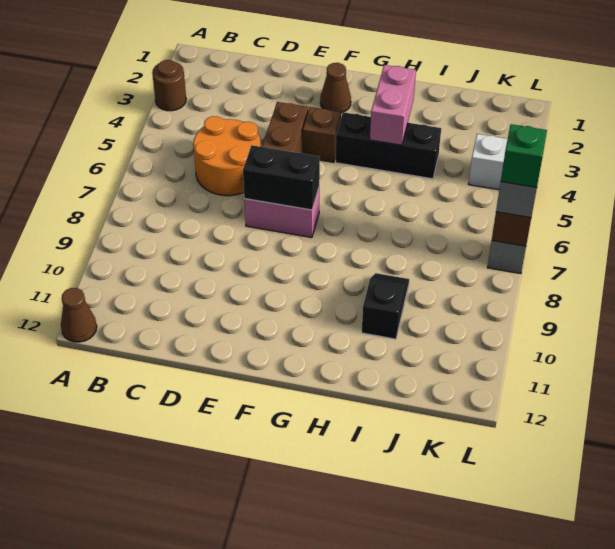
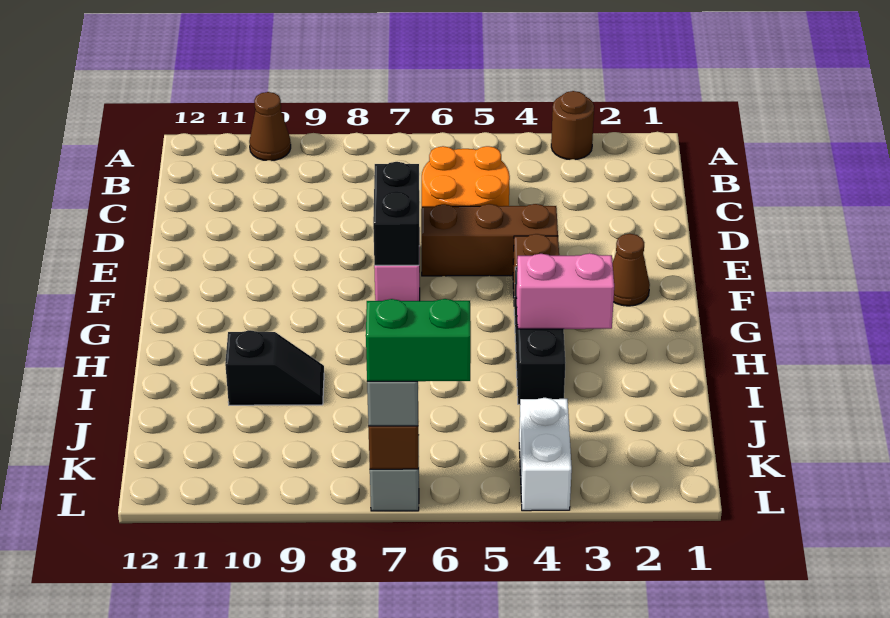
brown cone A12 level 1 -> brown cone A10 level 1
green brick L7 level 4 -> green brick L6:L7 level 4

